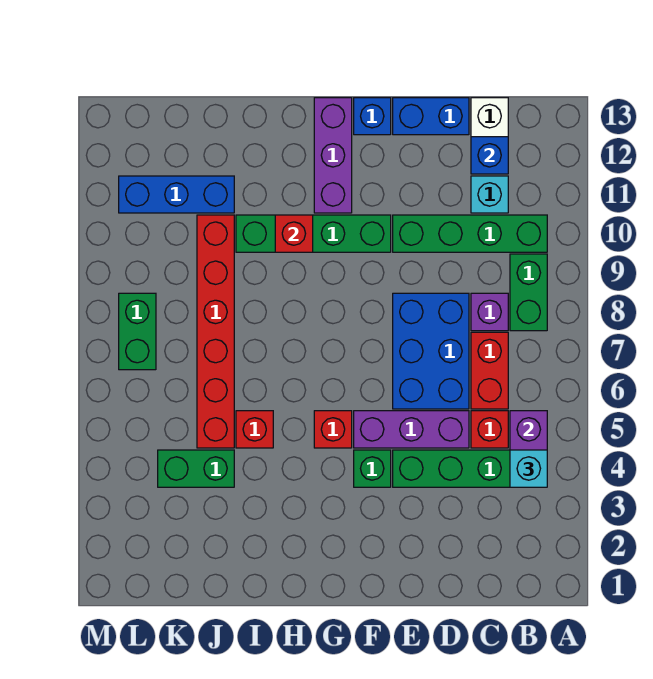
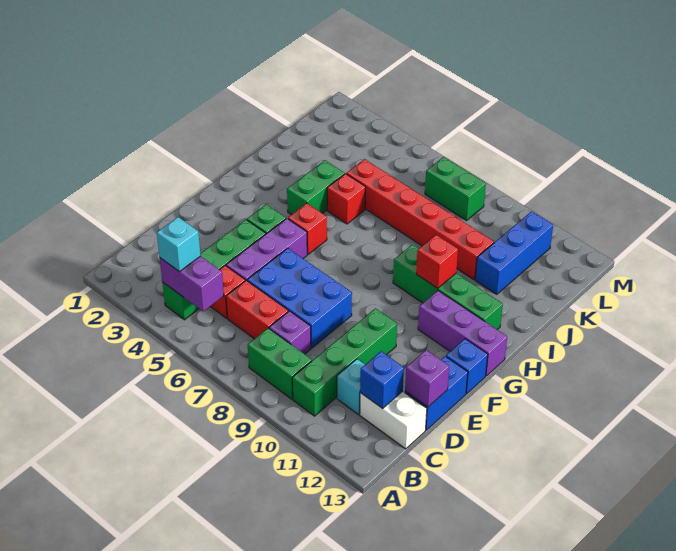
none -> purple brick D13 level 2
green brick F10:I10 level 1 -> green brick H9:H12 level 1
green brick J4:K4 level 1 -> green brick H4:I4 level 1

